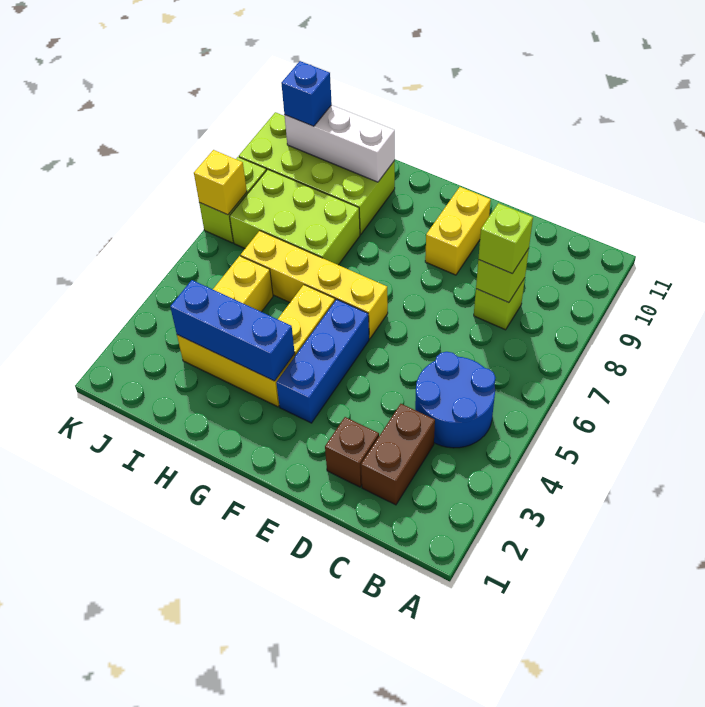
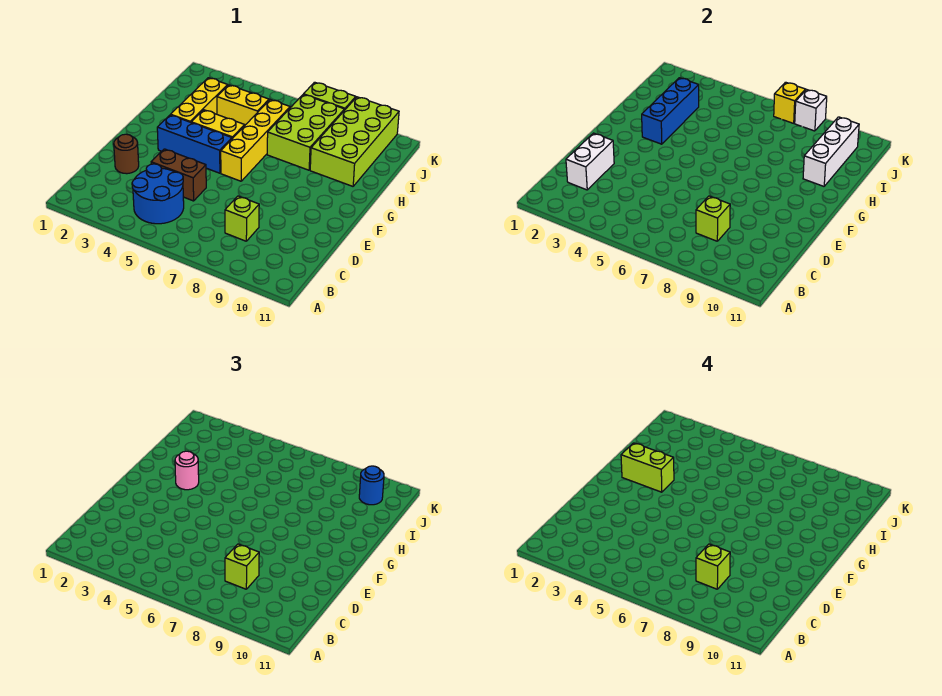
brown brick C2:C3 level 1 -> brown brick D4:D5 level 1
none -> white brick C2:D2 level 2
none -> lime brick C8 level 4
brown brick D2 level 1 -> brown round brick D2 level 1
yellow brick E9:E10 level 1 -> none
none -> lime brick G2:G3 level 4
none -> pink round brick G3 level 3
blue brick J10 level 3 -> blue round brick J10 level 3
none -> white brick K8 level 2

